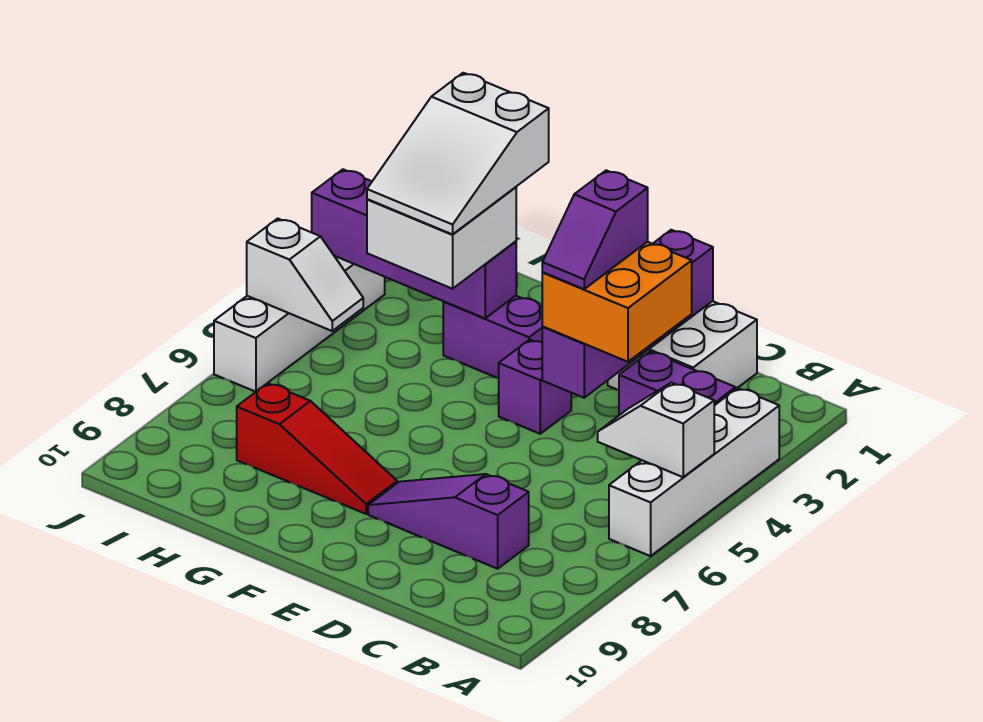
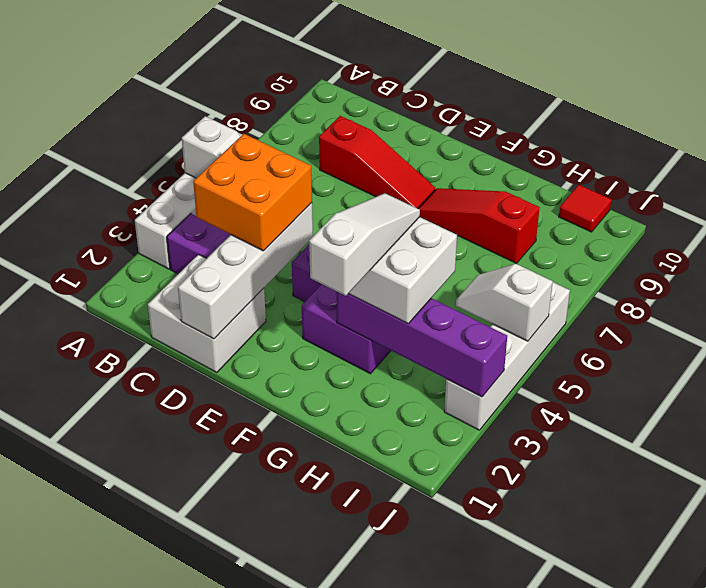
purple slope C8:E8 level 1 top C -> red slope C8:E8 level 1 top C
purple brick D1:D4 level 2 -> white brick D1:D4 level 2
purple slope D3:D4 level 4 top 3 -> none
white slope G2:H4 level 4 top 2 -> white slope G2:G4 level 4 top 2
none -> red tile I10 level 1

